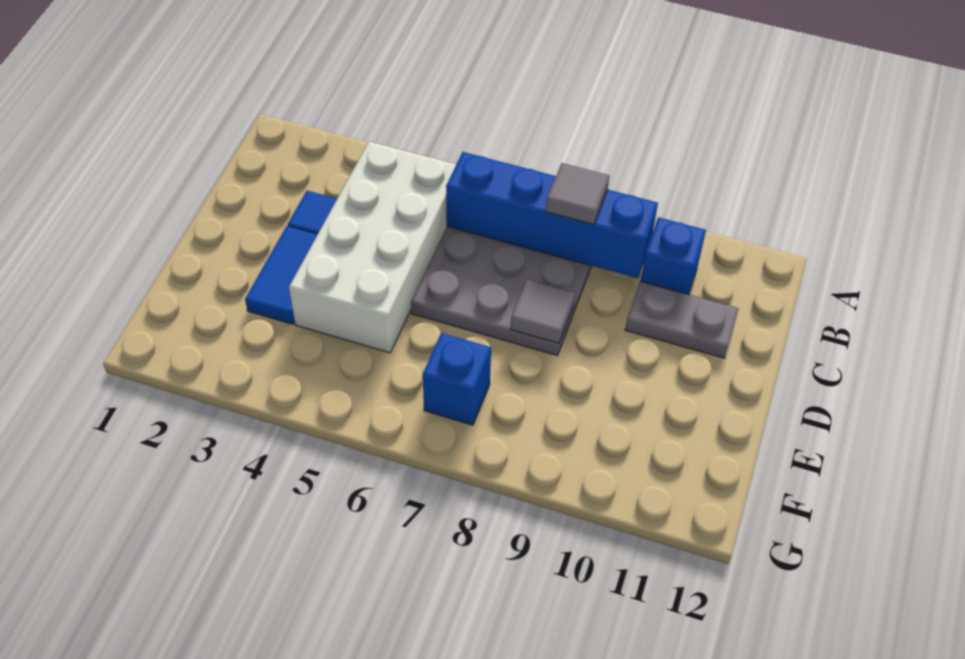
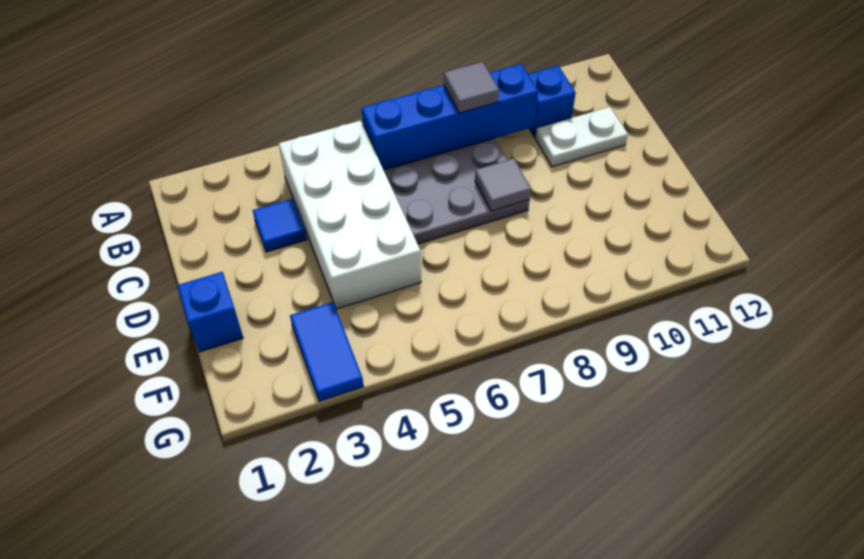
grey plate C10:C11 level 1 -> white plate C10:C11 level 1
blue tile D3:E3 level 1 -> blue tile F3:G3 level 1
blue brick F7 level 1 -> blue brick E1 level 1

